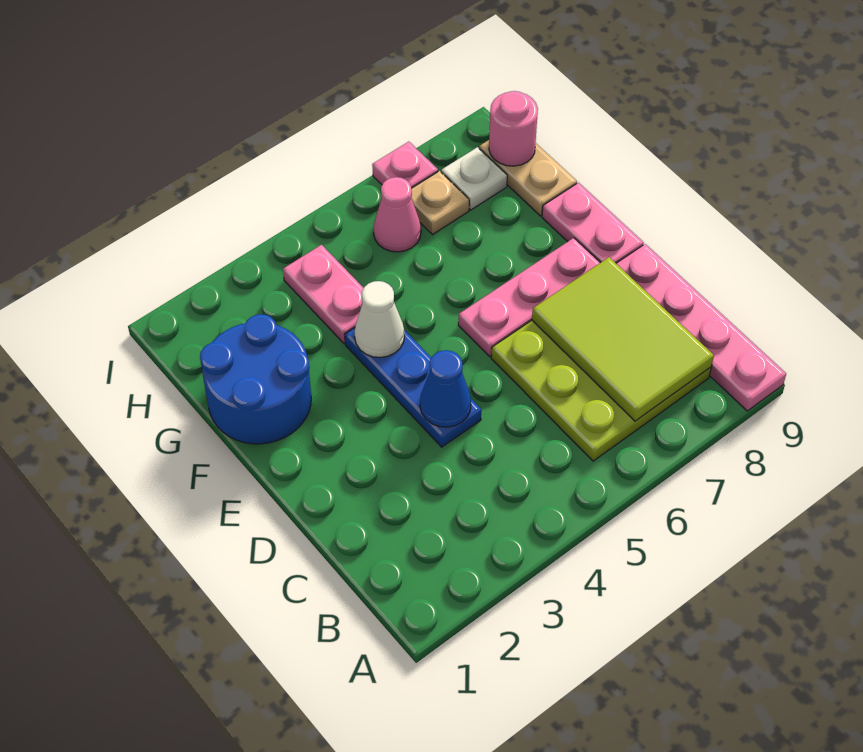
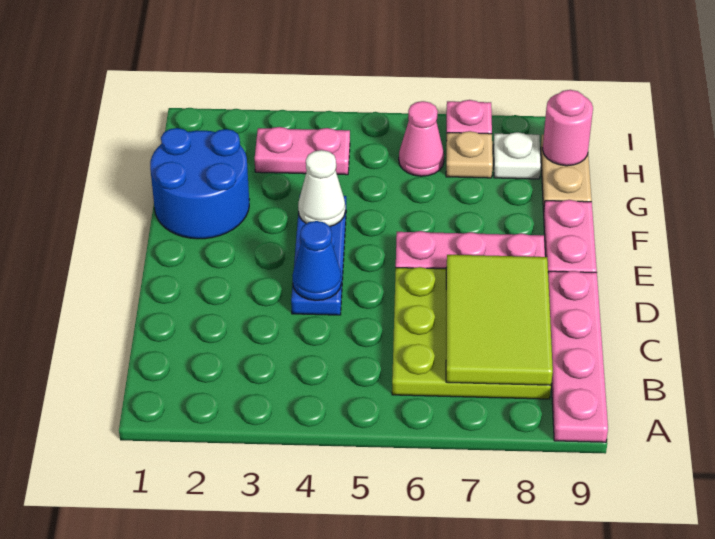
pink plate G4:H4 level 1 -> pink plate H3:H4 level 1

